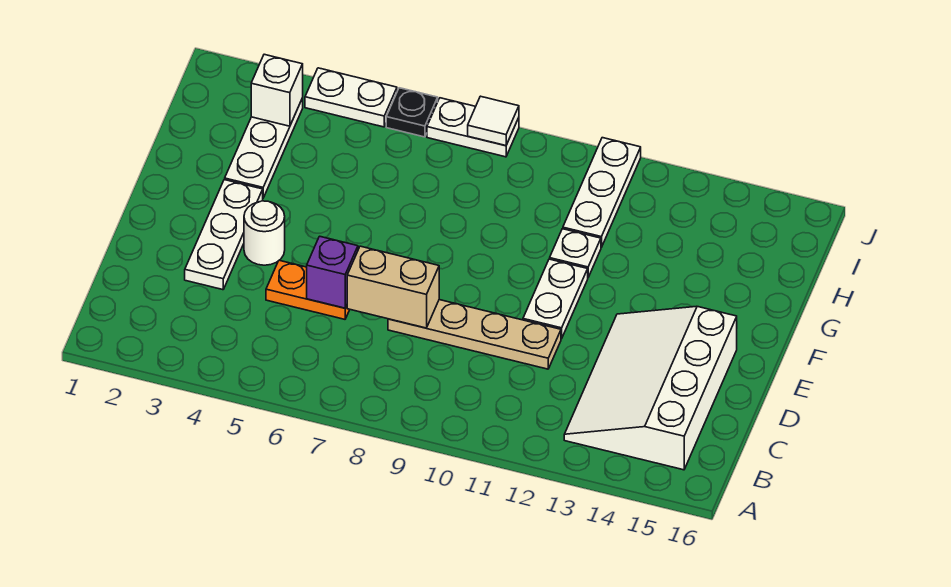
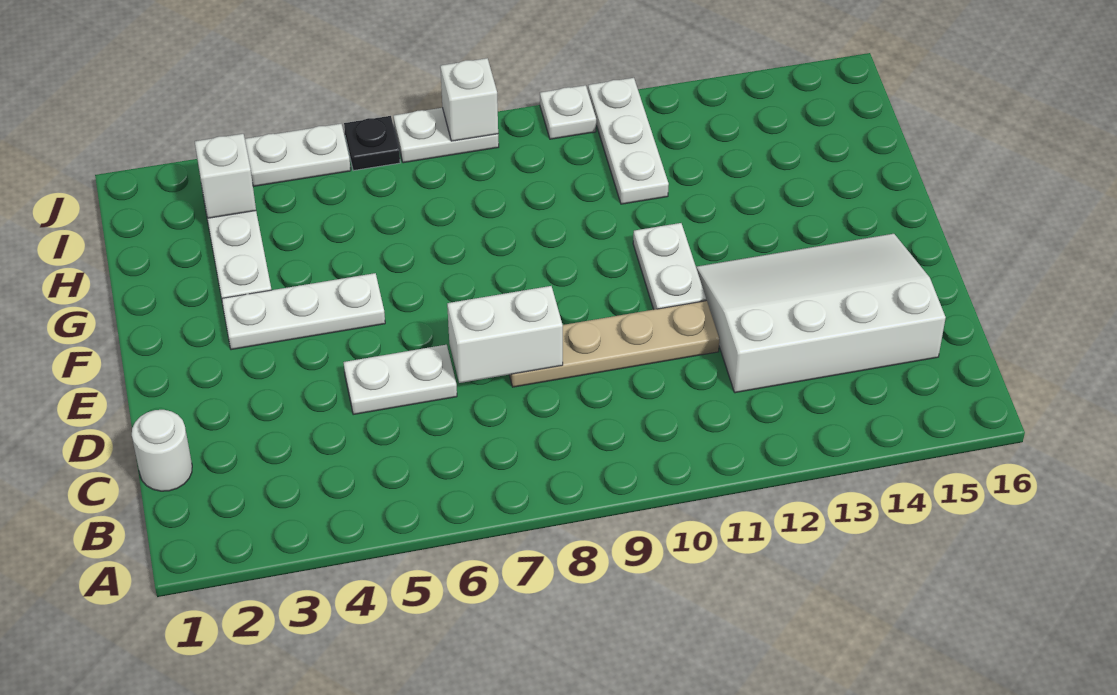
white slope B13:E15 level 1 top 15 -> white slope C12:E15 level 1 top C
white plate D3:F3 level 1 -> white plate F3:F5 level 1
orange plate D5:D6 level 1 -> white plate D5:D6 level 1
purple brick D6 level 2 -> none
tan brick D7:D8 level 2 -> white brick D7:D8 level 2
white round brick E4 level 1 -> white round brick C1 level 1
white plate G11 level 1 -> white plate J10 level 1
white tile J8 level 2 -> white brick J8 level 2

